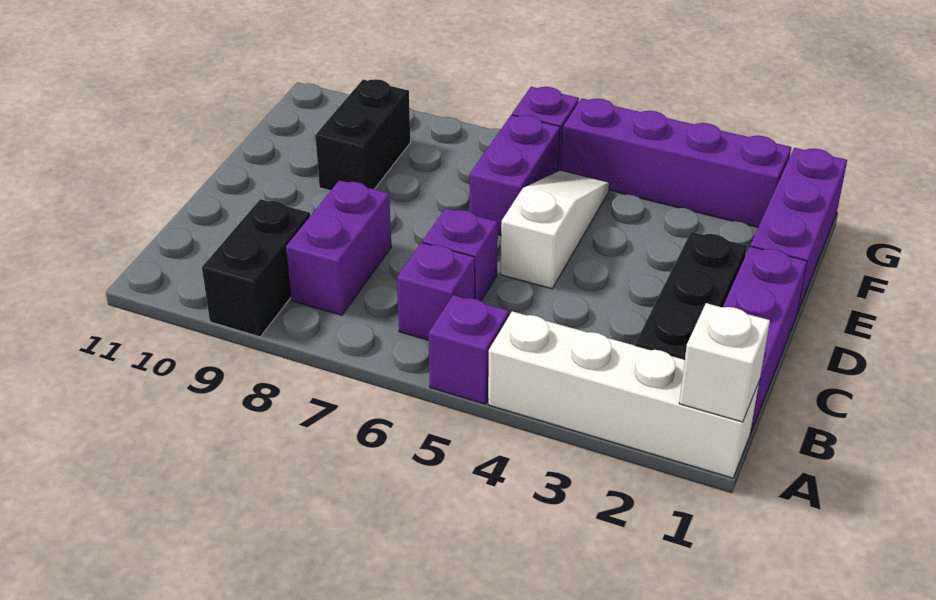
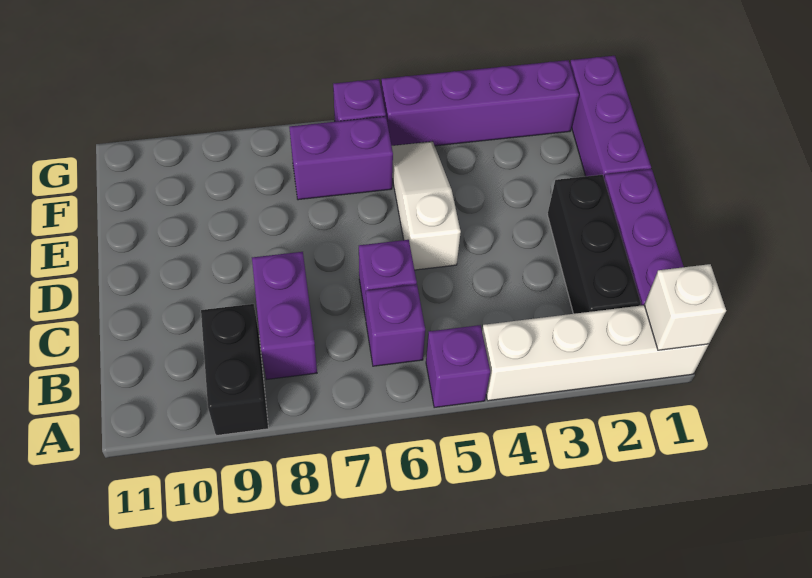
purple brick E6:F6 level 1 -> purple brick F6:F7 level 1
black brick E9:F9 level 1 -> none

